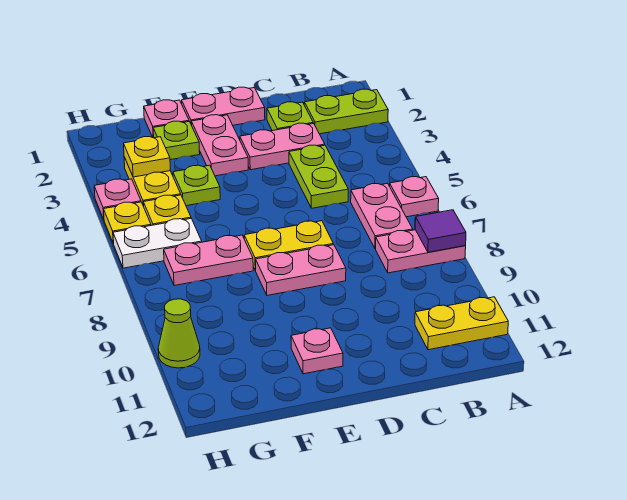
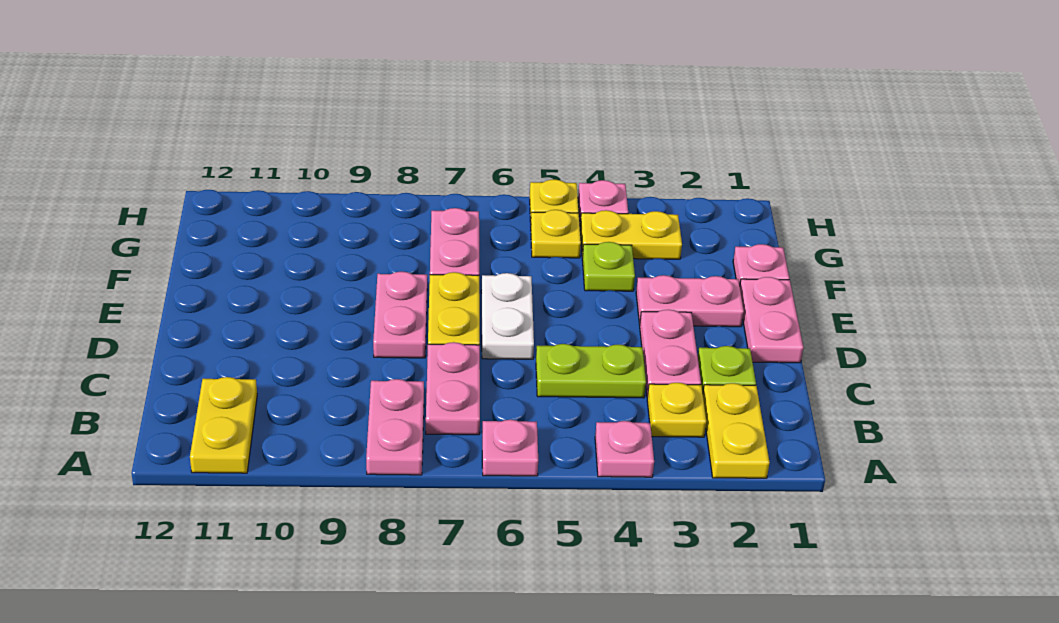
lime plate A2:B2 level 1 -> yellow plate A2:B2 level 1
purple tile A8 level 2 -> none
pink plate B6:B7 level 1 -> pink plate B7:C7 level 1
pink plate E11 level 1 -> pink plate A4 level 1
lime plate F2 level 1 -> none
yellow plate G3 level 2 -> yellow plate B3 level 1
white plate G6:H6 level 1 -> white plate D6:E6 level 1
lime cone H10 level 1 -> none

